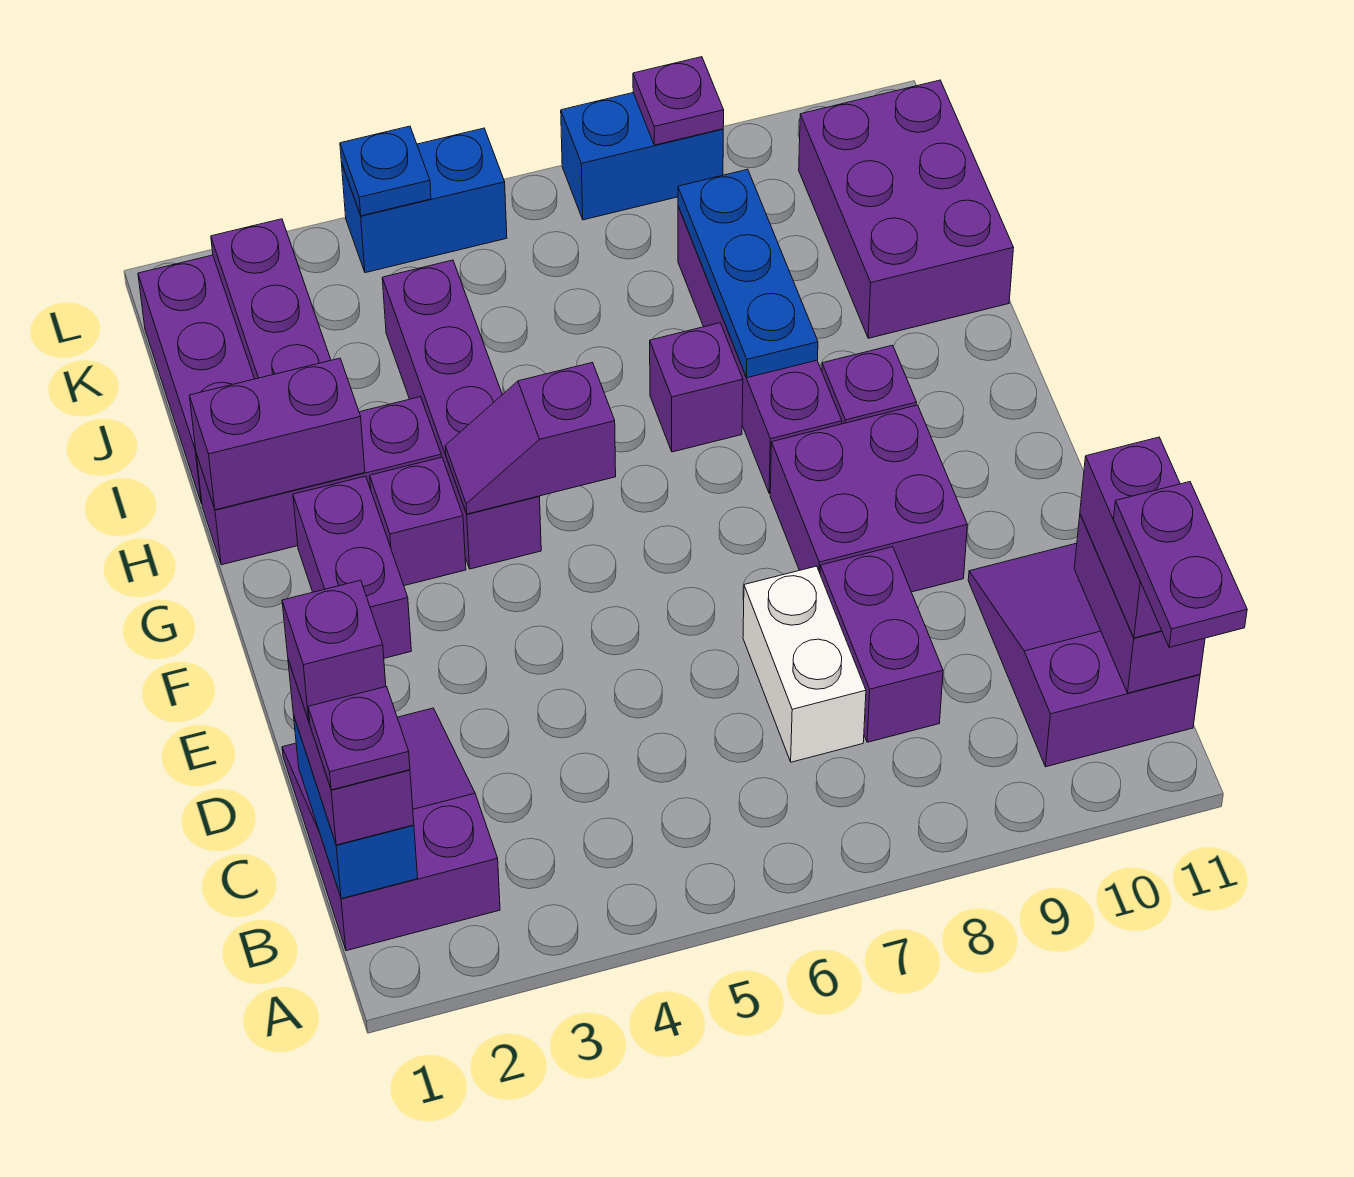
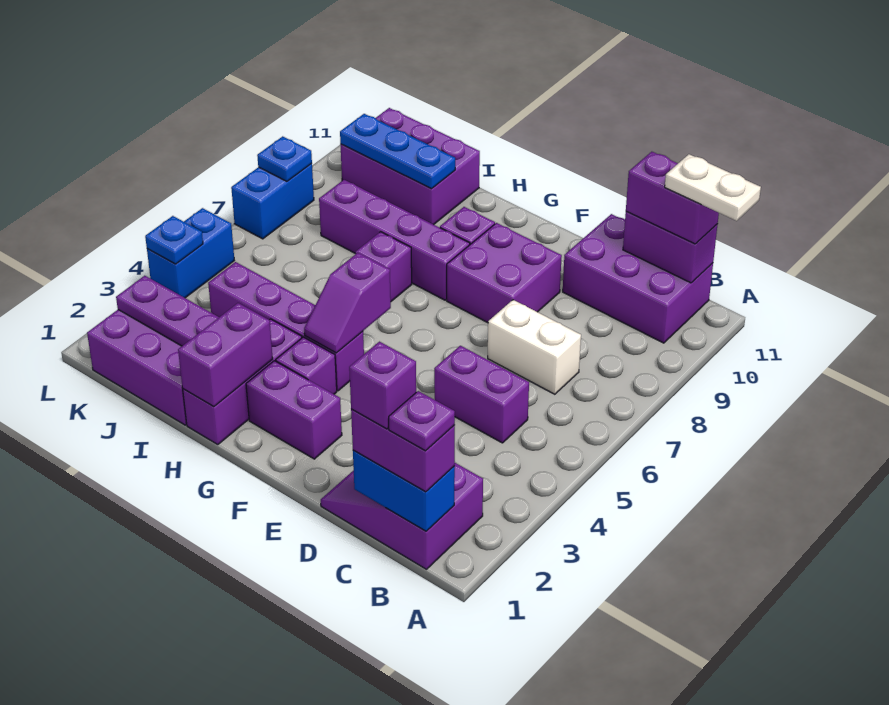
purple plate A11:B11 level 4 -> white plate A11:B11 level 4
purple slope B10:D11 level 1 top B -> purple brick B10:D11 level 1
purple brick C8:D8 level 1 -> purple brick C5:D5 level 1
blue plate H8:J8 level 2 -> blue plate I10:K10 level 2
purple plate L8 level 2 -> blue plate L8 level 2

